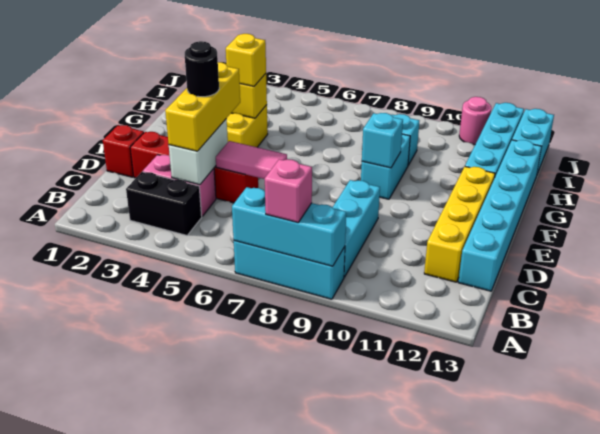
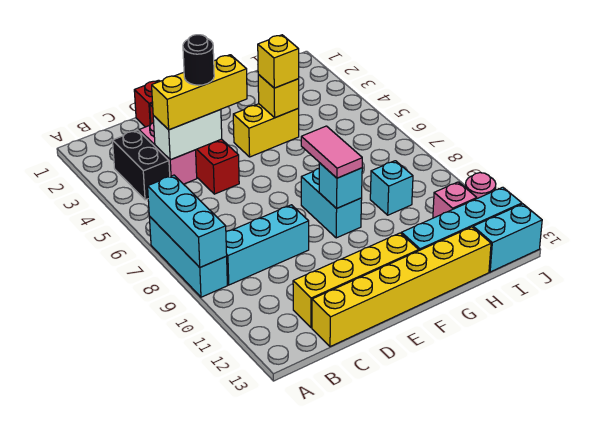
pink brick A8 level 3 -> pink brick I11 level 1
cyan brick C13:H13 level 1 -> yellow brick C13:H13 level 1
pink tile D5:D6 level 2 -> pink tile F8:F9 level 3
cyan brick F9:G9 level 1 -> cyan brick F8:F9 level 1

